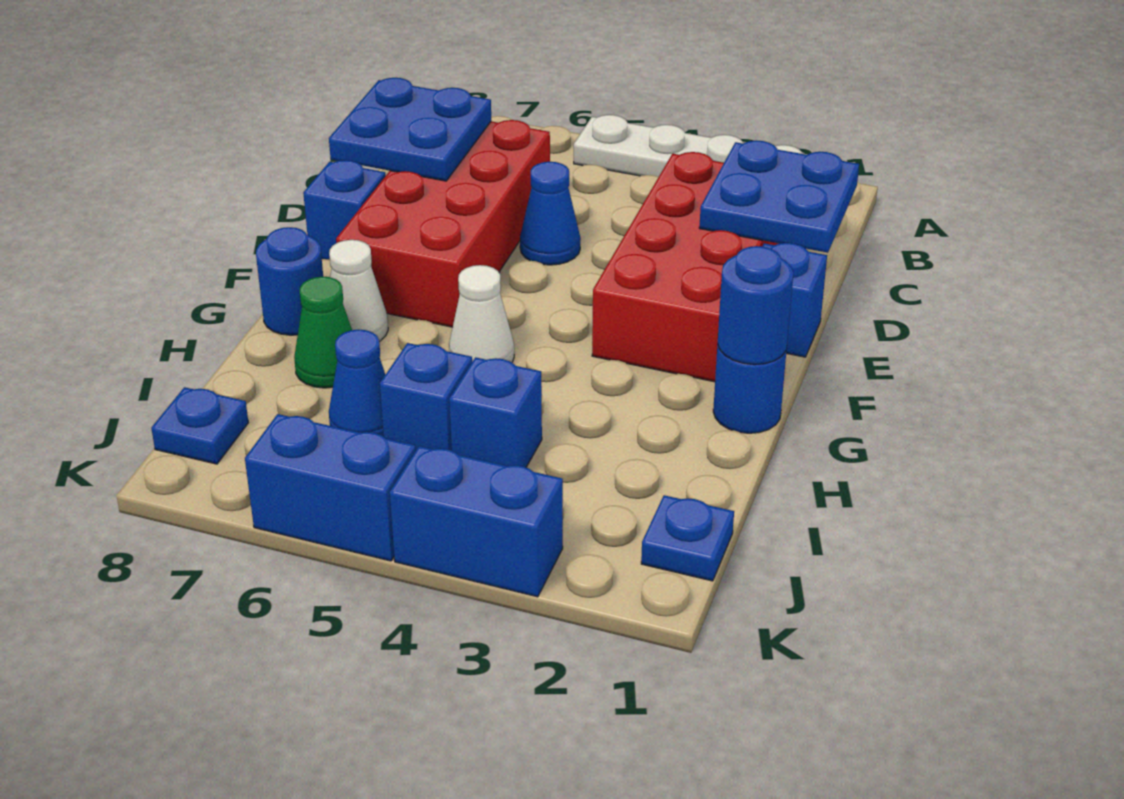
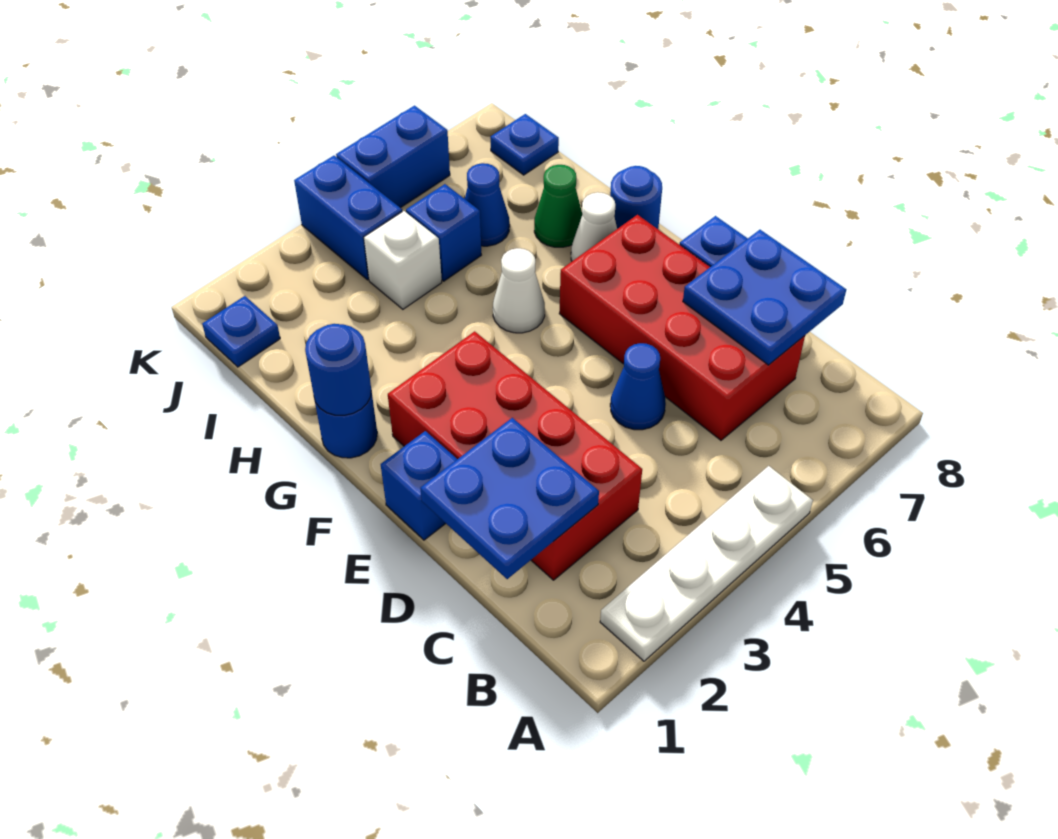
blue brick I4 level 1 -> white brick I4 level 1
blue brick K3:K4 level 1 -> blue brick J4:K4 level 1

